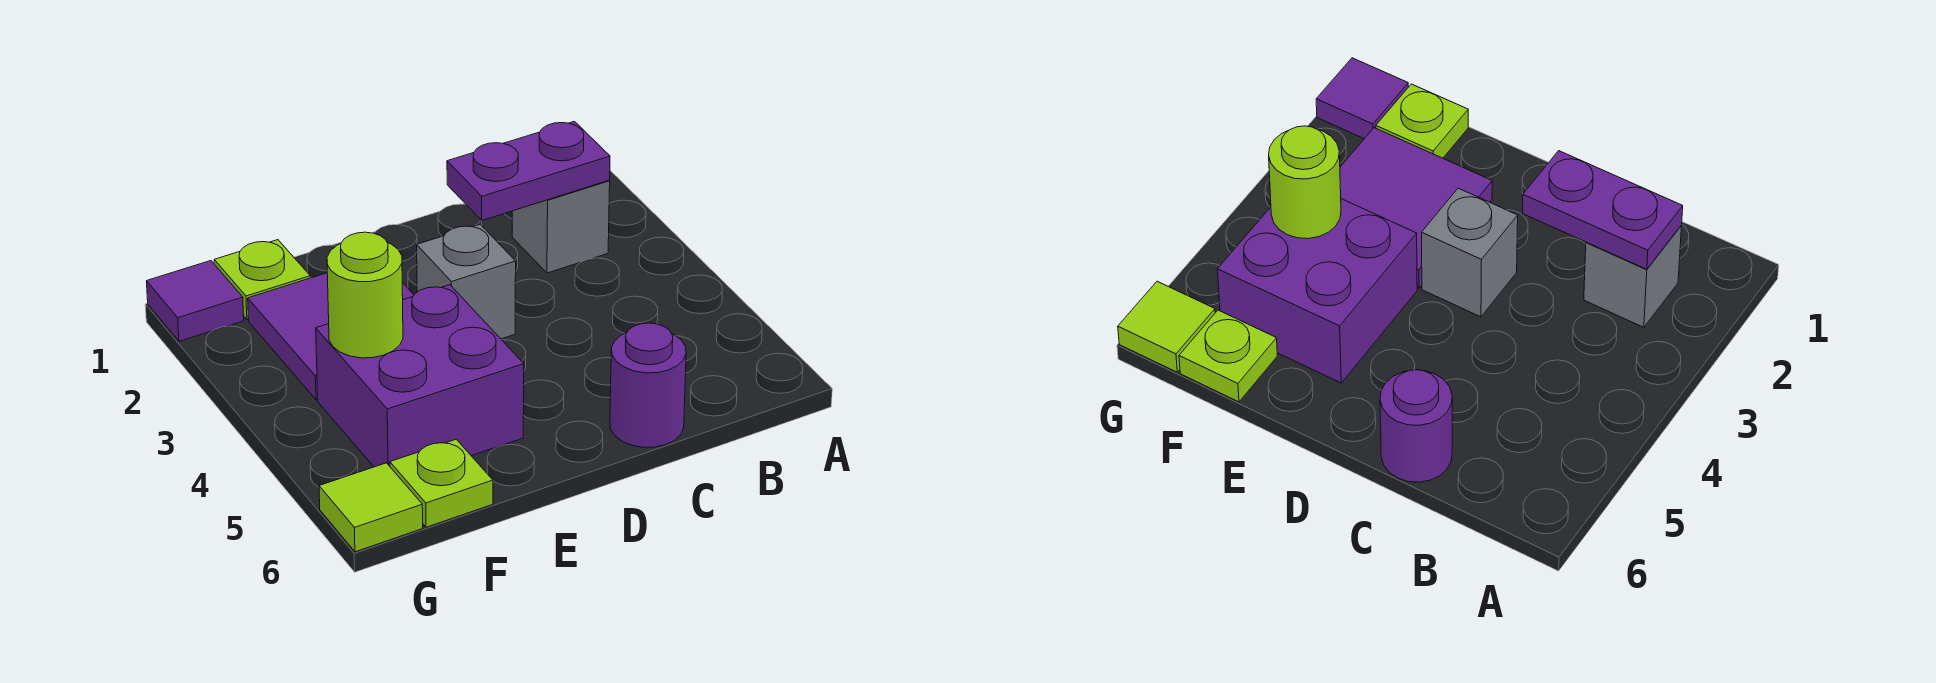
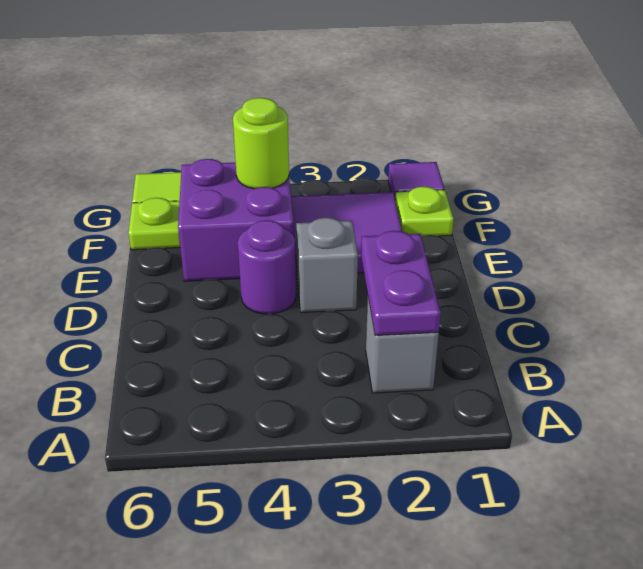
purple round brick C6 level 1 -> purple round brick D4 level 1

